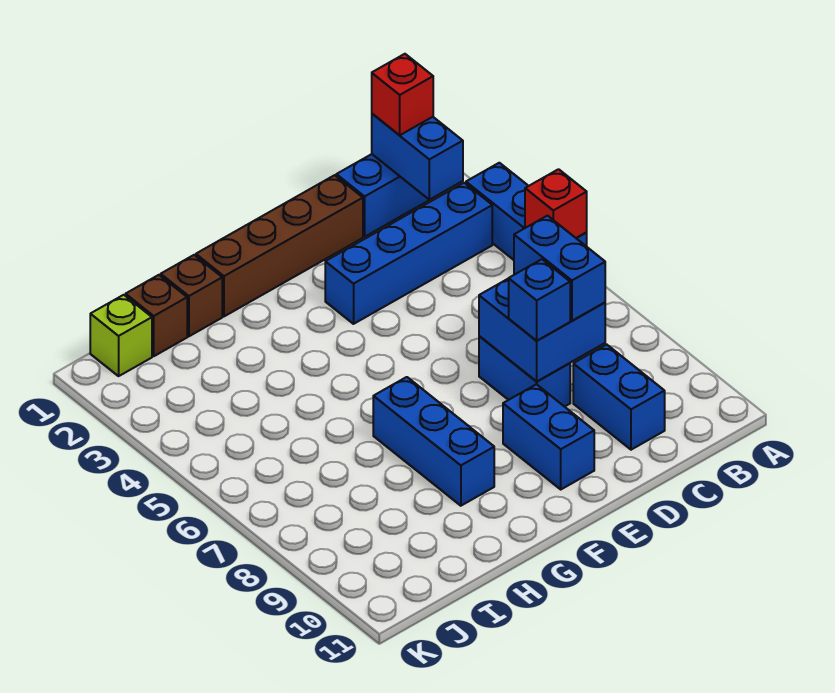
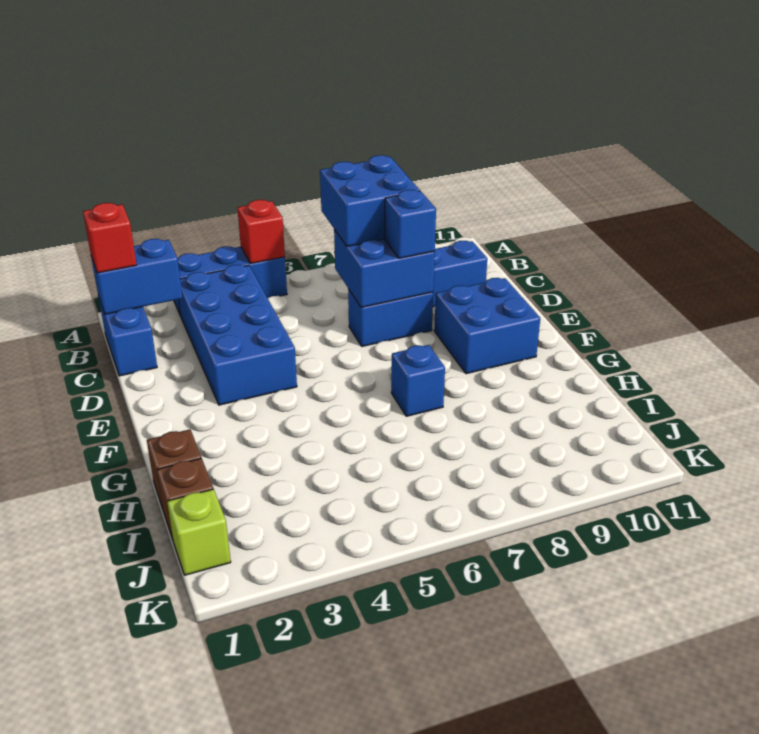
blue brick B3:E3 level 1 -> blue brick B3:E4 level 1
blue brick C7:C8 level 3 -> blue brick B7:C8 level 3
brown brick D1:G1 level 1 -> none
blue brick E9:E10 level 1 -> blue brick E9:F10 level 1
blue brick G7:G9 level 1 -> blue brick G7 level 1

